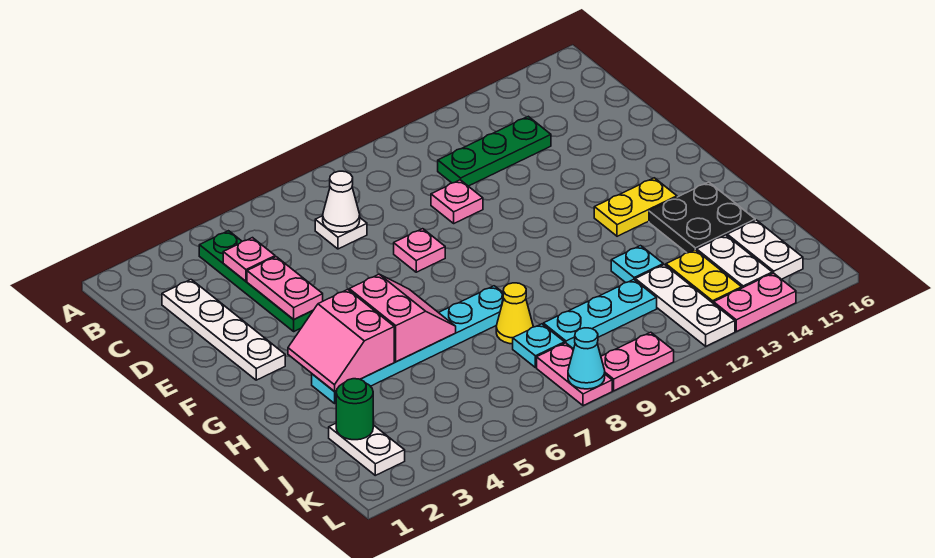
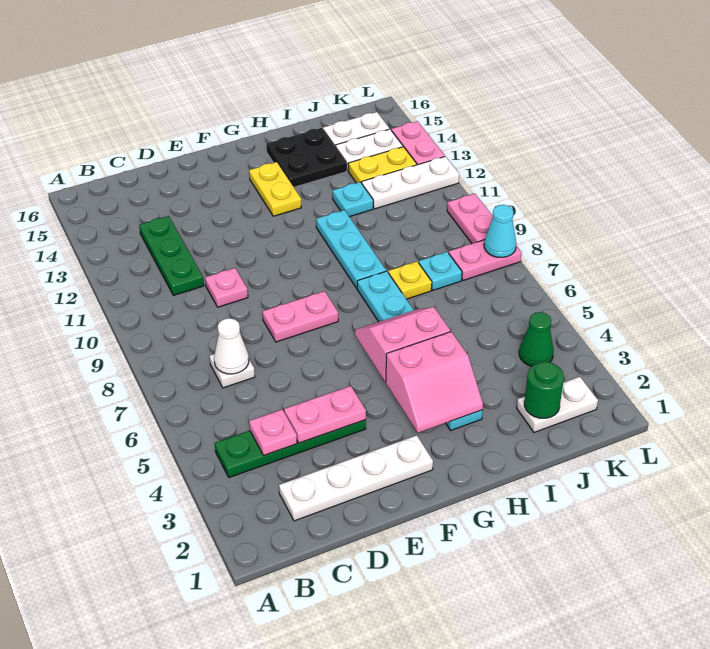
pink plate E8 level 1 -> pink plate E8:F8 level 1
yellow cone I8 level 1 -> yellow plate I8 level 1
cyan plate J9:J11 level 1 -> cyan plate H9:H11 level 1
none -> green cone K4 level 1

